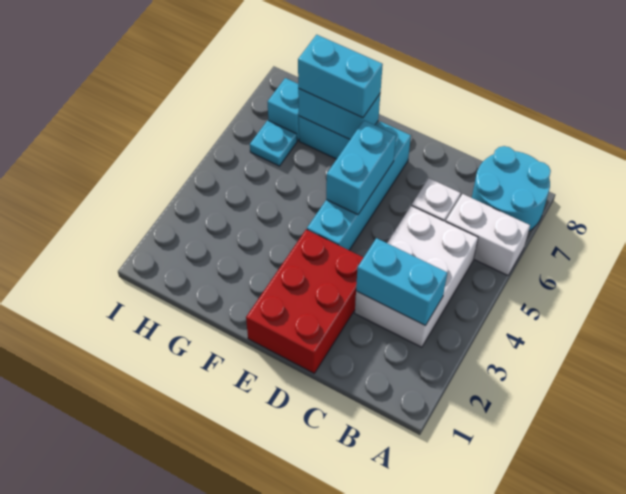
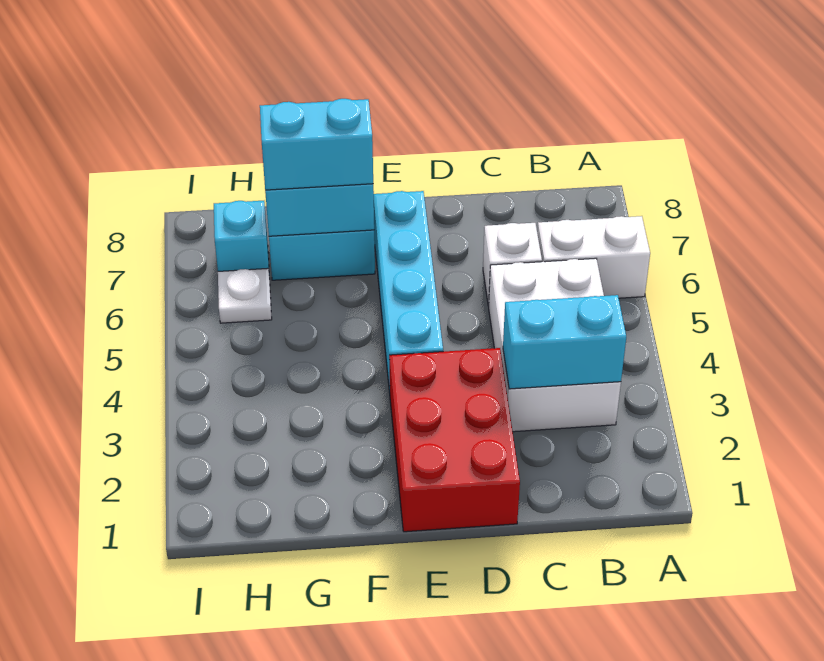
cyan round brick A7:B8 level 1 -> none
cyan brick E5:E6 level 2 -> none
cyan plate H6 level 1 -> white plate H6 level 1

